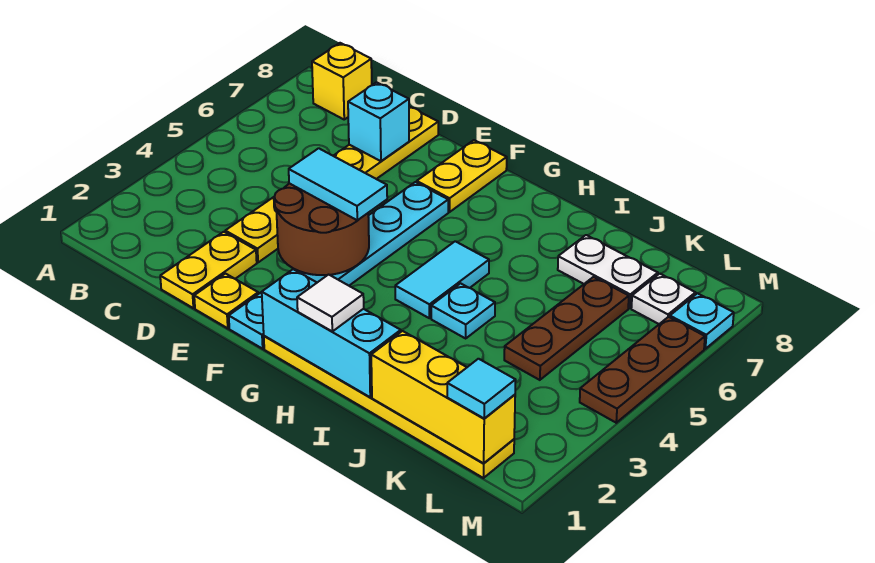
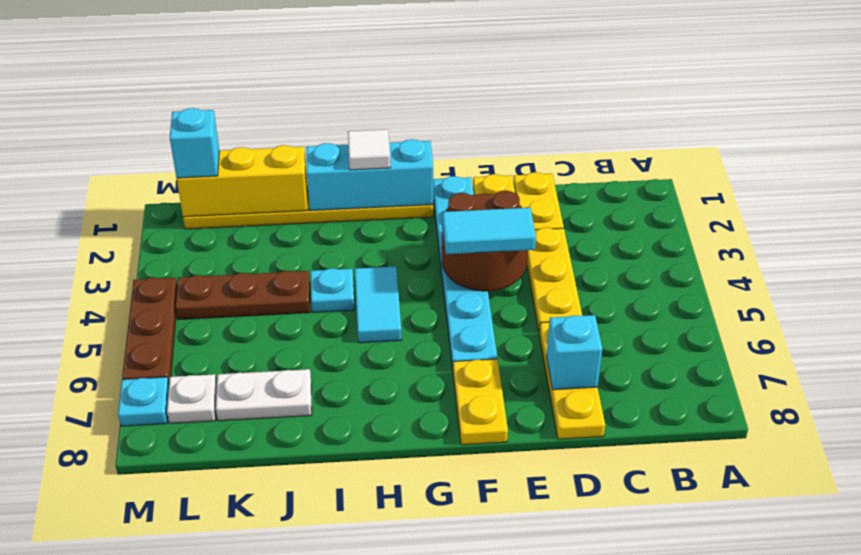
yellow brick B8 level 1 -> none
brown plate K4:K6 level 1 -> brown plate J4:L4 level 1
cyan tile L1 level 3 -> cyan brick L1 level 3

